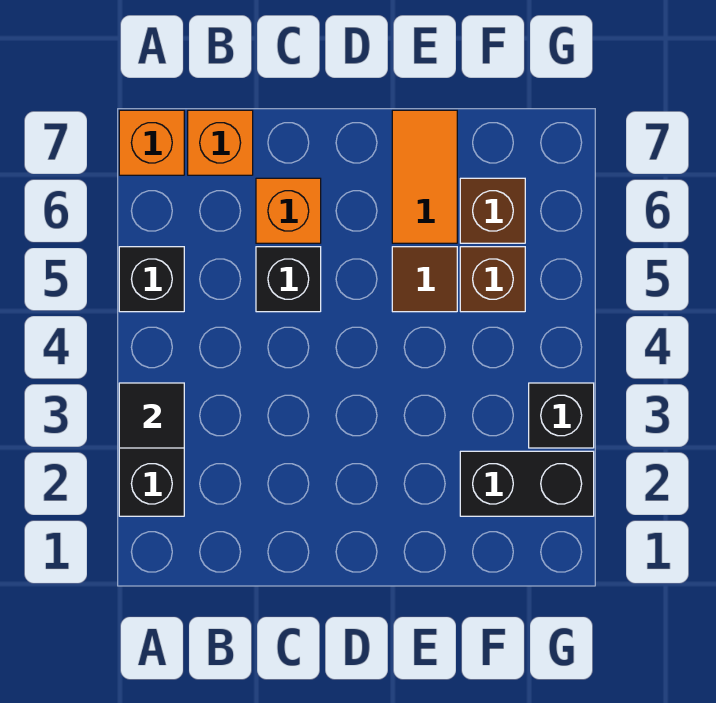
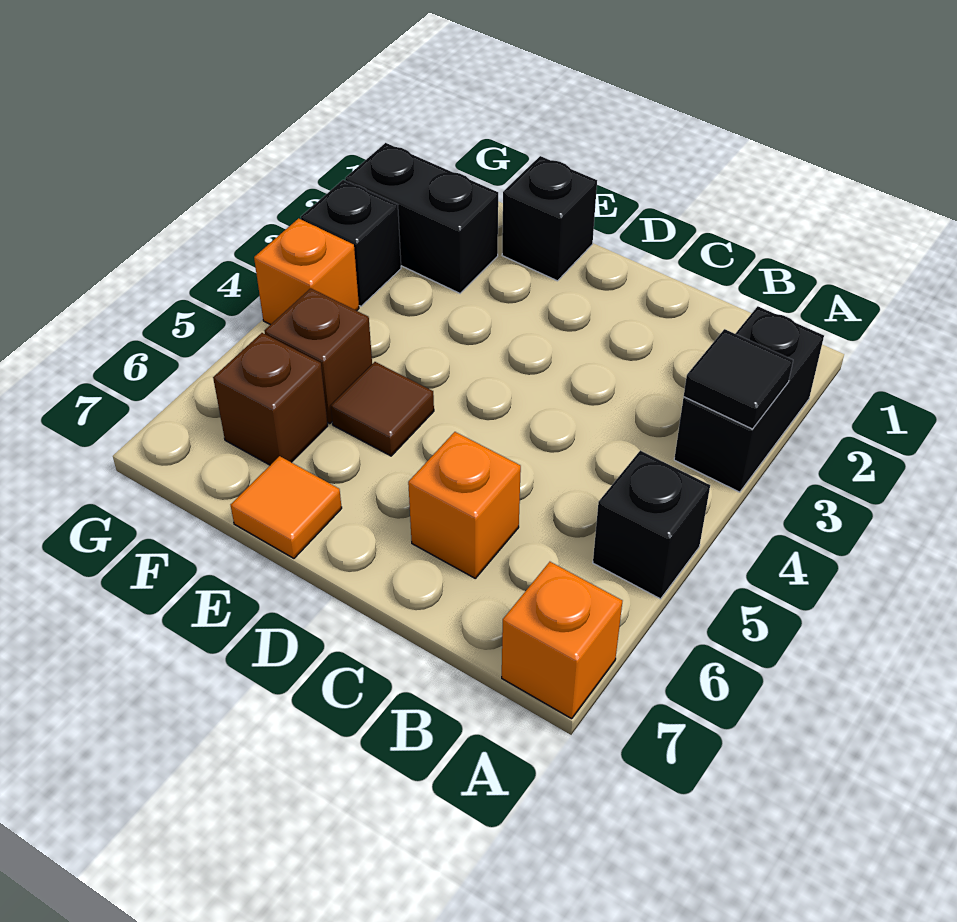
orange brick B7 level 1 -> orange brick G4 level 1
black brick C5 level 1 -> black brick E1 level 1
orange tile E6:E7 level 1 -> orange tile E7 level 1

